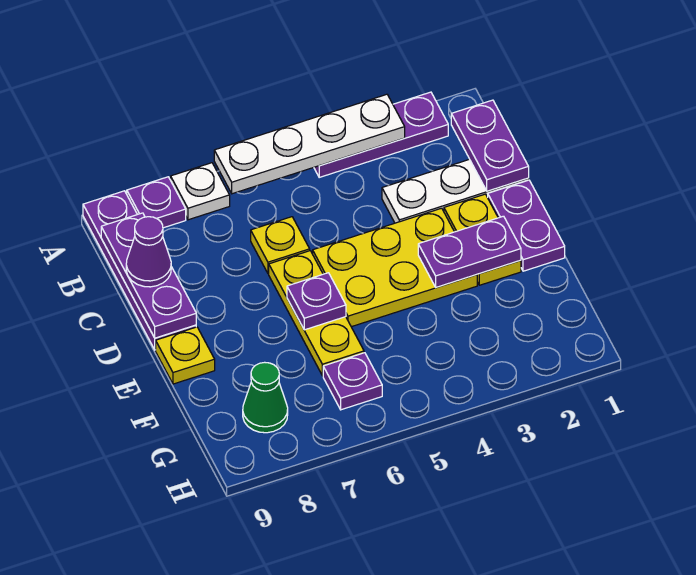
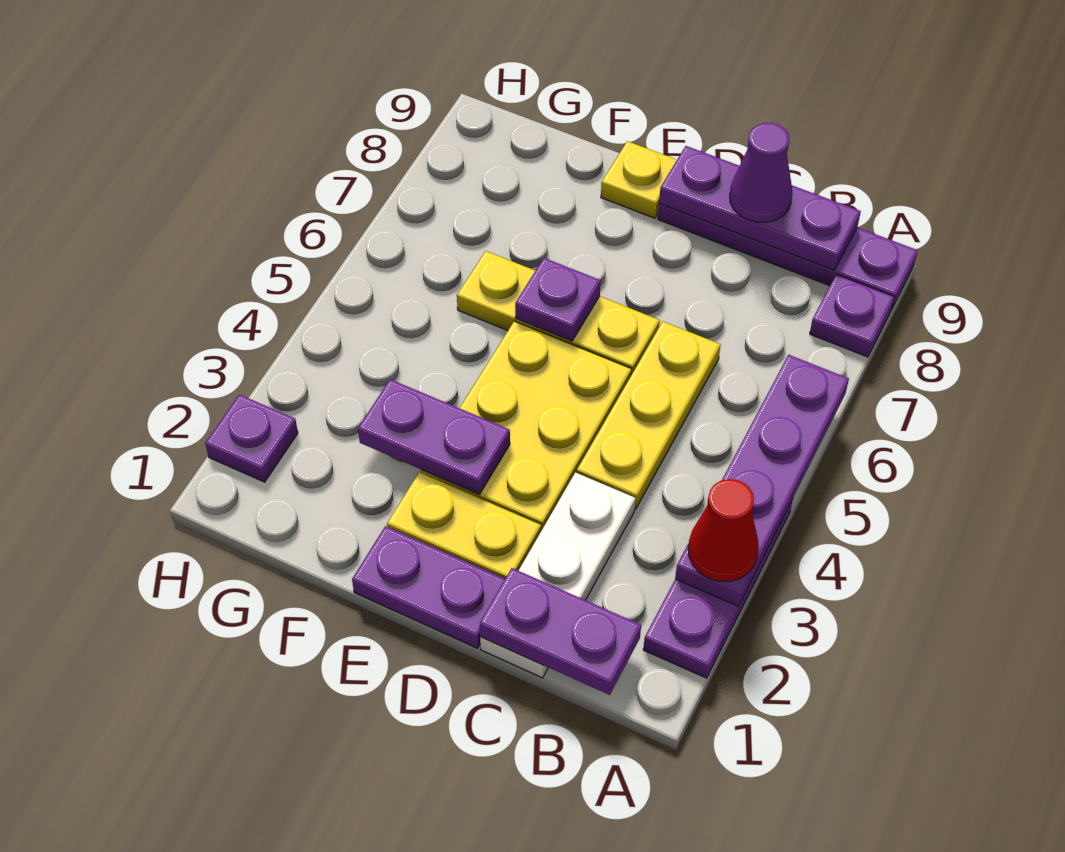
white plate A3:A6 level 2 -> purple plate A3:A6 level 2
none -> red cone A3 level 3
white plate A7 level 1 -> none
yellow plate C6 level 1 -> yellow plate C4:C6 level 1
purple plate E2:E3 level 2 -> purple plate E3:F3 level 2
purple plate G6 level 1 -> purple plate H2 level 1
green cone G8 level 1 -> none

